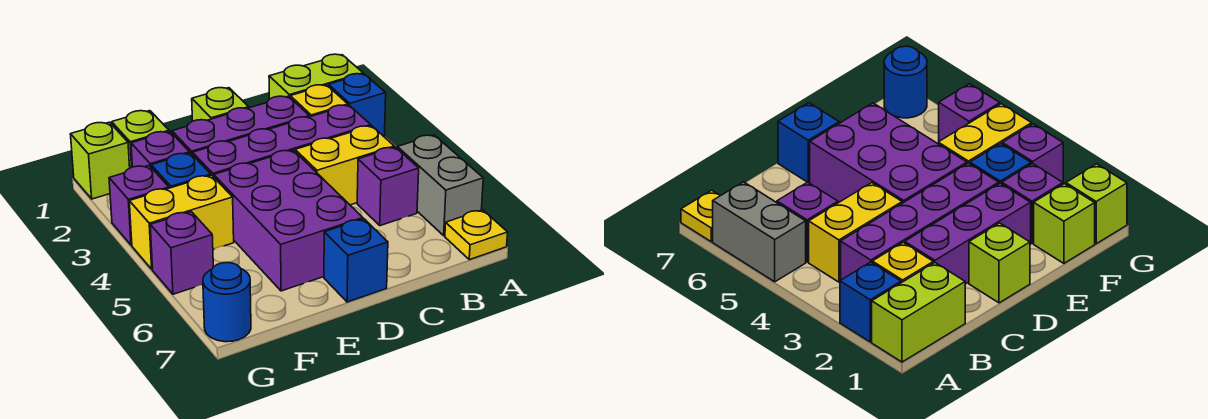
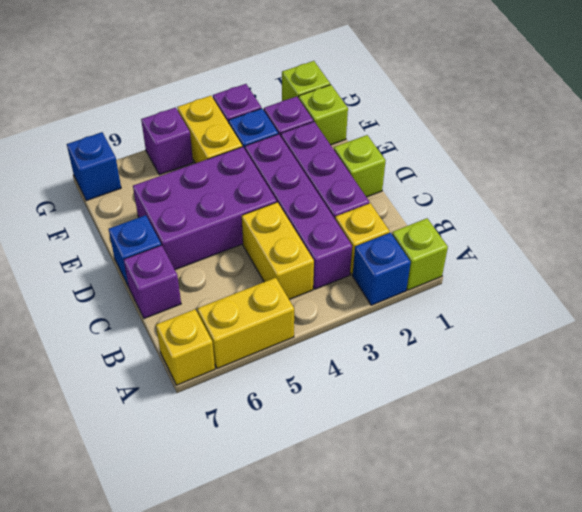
lime brick A1:B1 level 1 -> lime brick A1 level 1
grey brick A5:A6 level 1 -> yellow brick A5:A6 level 1
yellow plate A7 level 1 -> yellow brick A7 level 1
purple brick B5 level 1 -> purple brick C7 level 1
blue round brick G7 level 1 -> blue brick G7 level 1

